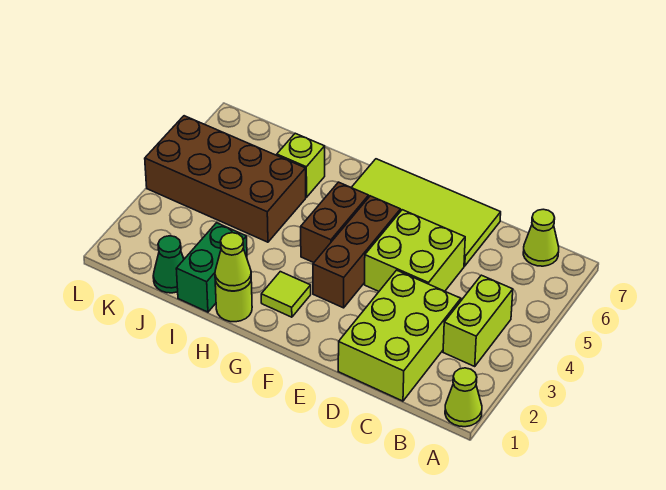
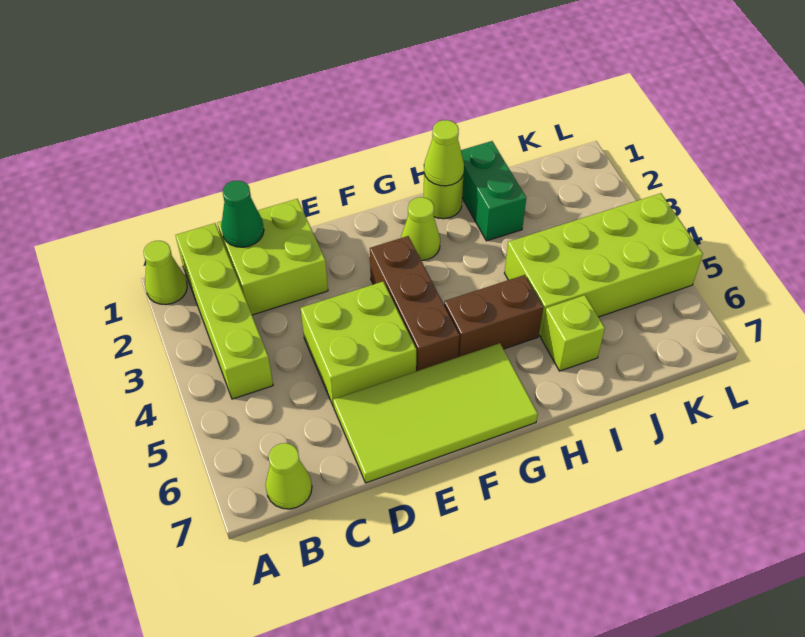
lime brick B3:B4 level 1 -> lime brick B1:B4 level 1
lime brick C1:D3 level 1 -> lime brick C1:D2 level 1
lime tile G2 level 1 -> lime cone G2 level 1
brown brick G4:G5 level 1 -> brown brick G5:H5 level 1
brown brick I4:L5 level 1 -> lime brick I4:L5 level 1
green cone J1 level 1 -> green cone C1 level 2

